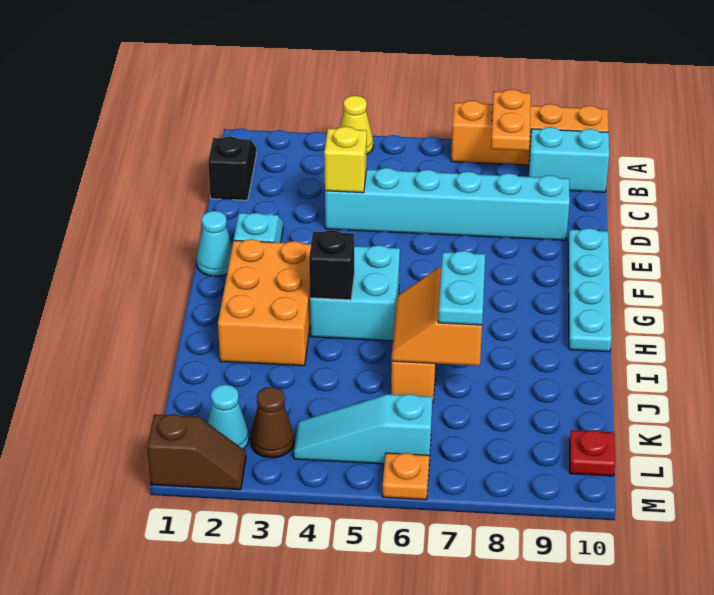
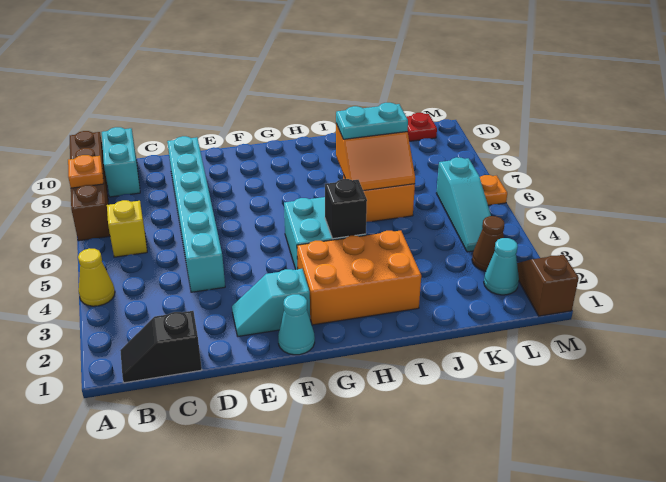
orange brick A7:A10 level 1 -> brown brick A7:A10 level 1
orange plate A8:B8 level 2 -> orange plate A8 level 2
yellow brick D4 level 2 -> yellow brick B6 level 1
cyan plate E10:H10 level 1 -> none

